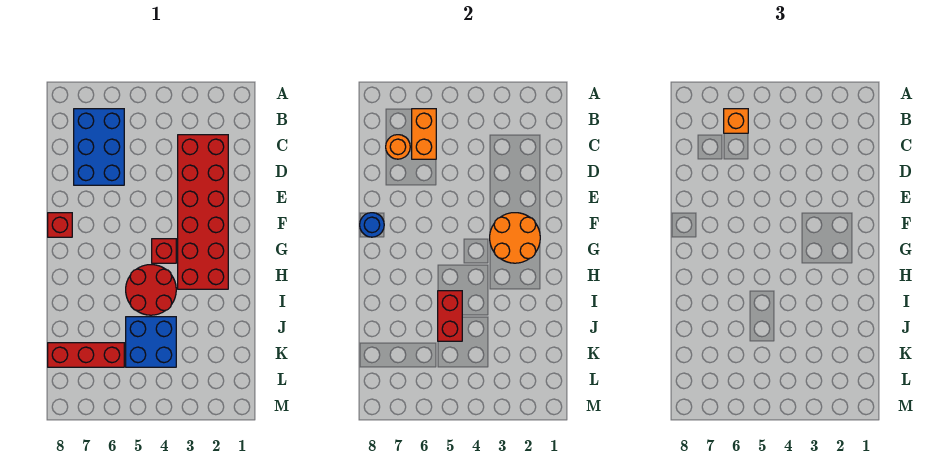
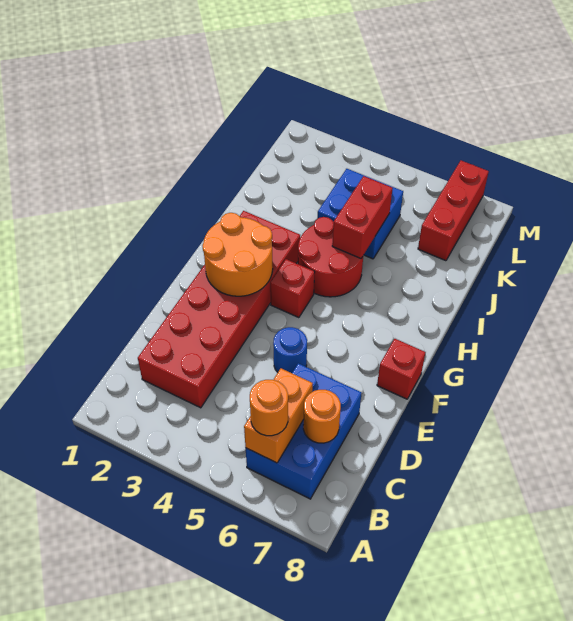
orange brick B6 level 3 -> orange round brick B6 level 3
blue round brick F8 level 2 -> blue round brick E5 level 1
red brick K6:K8 level 1 -> red brick K7:M7 level 1

